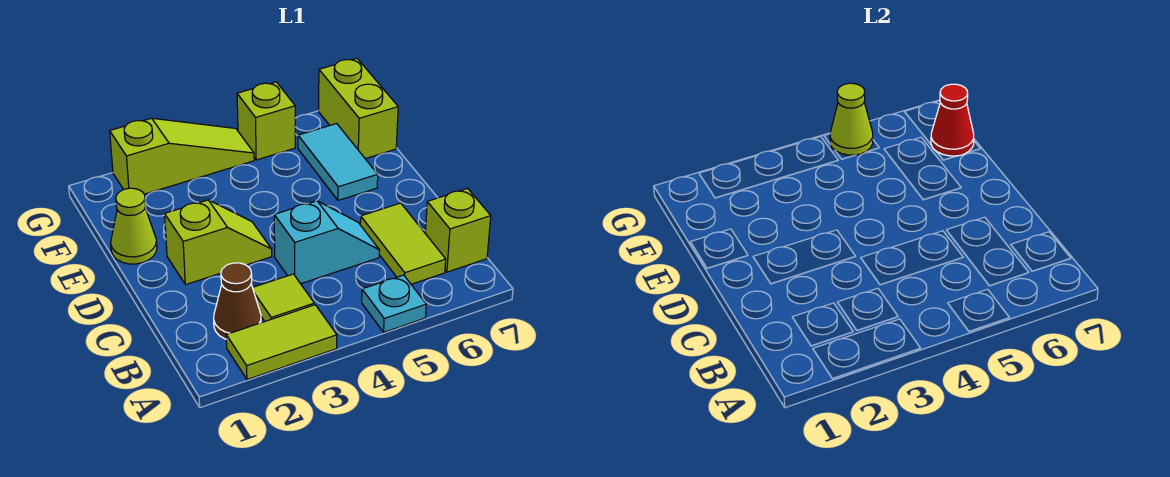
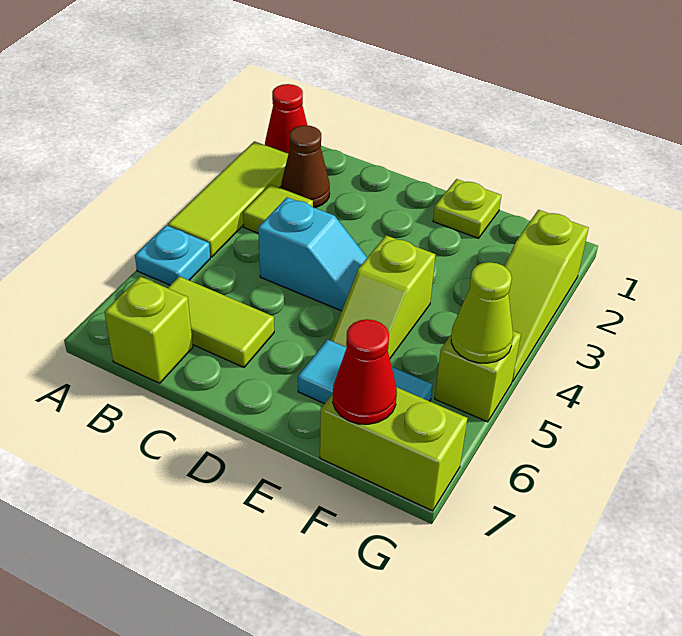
none -> red cone A1 level 1
lime tile A2:A3 level 1 -> lime tile A2:A4 level 1
cyan slope C4:C5 level 1 top 4 -> cyan slope C4:D4 level 1 top C
lime slope D2:D3 level 1 top 2 -> lime slope E4:E5 level 1 top 4
lime cone E1 level 1 -> lime plate E1 level 1

